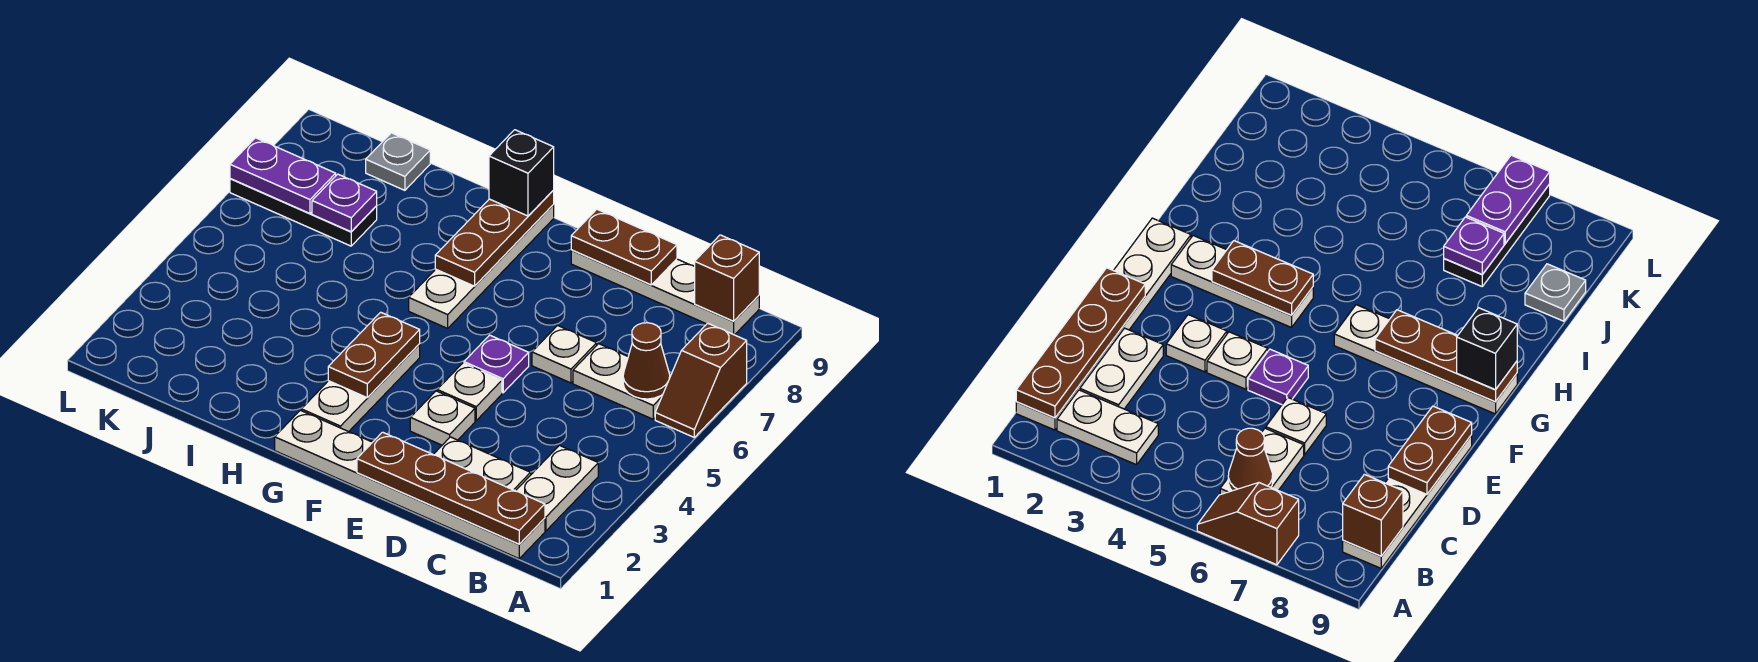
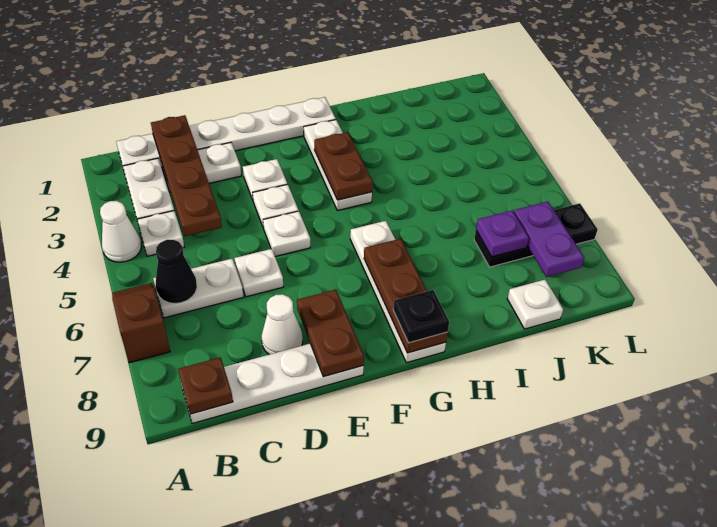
none -> white cone A4 level 1
brown plate B1:E1 level 2 -> brown plate C1:C4 level 2
none -> white plate B4 level 1
brown cone B6 level 2 -> black cone B6 level 2
brown brick B9 level 2 -> brown plate B9 level 2
none -> white cone D8 level 1
brown plate D9:E9 level 2 -> brown plate E8:E9 level 2
purple plate E5 level 1 -> white plate E5 level 1
black brick G9 level 3 -> black plate G9 level 3
grey plate J9 level 1 -> white plate J9 level 1
purple plate K7:L7 level 2 -> purple plate K7:K8 level 2

